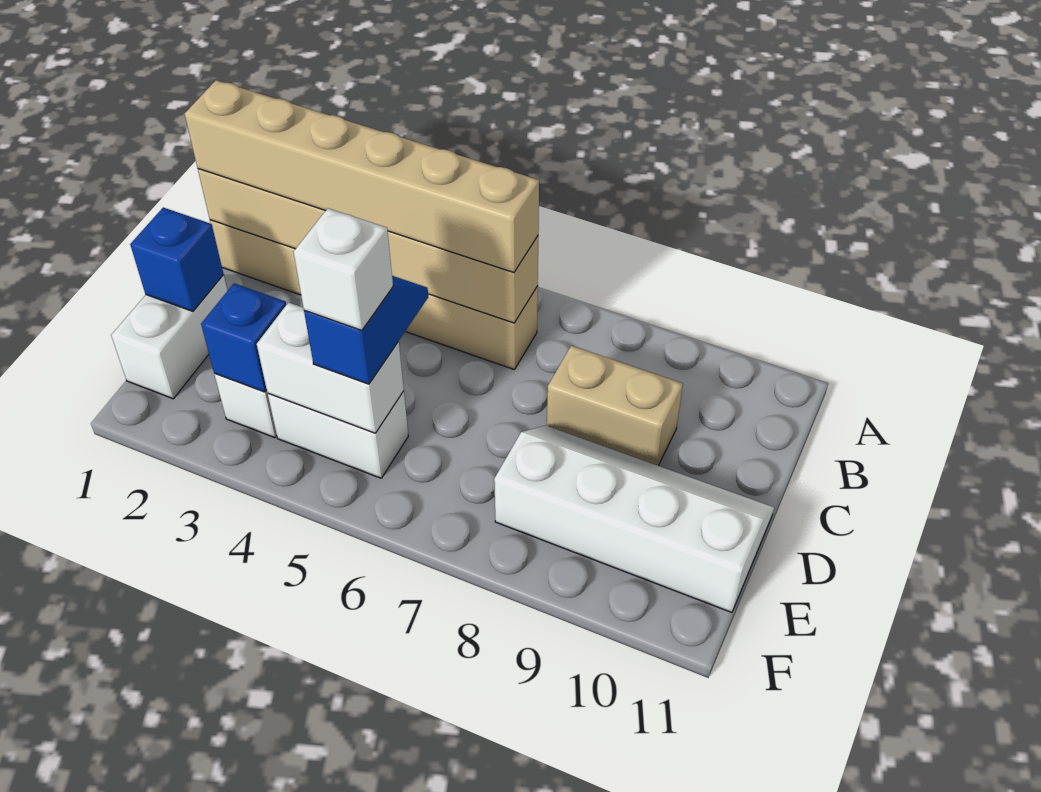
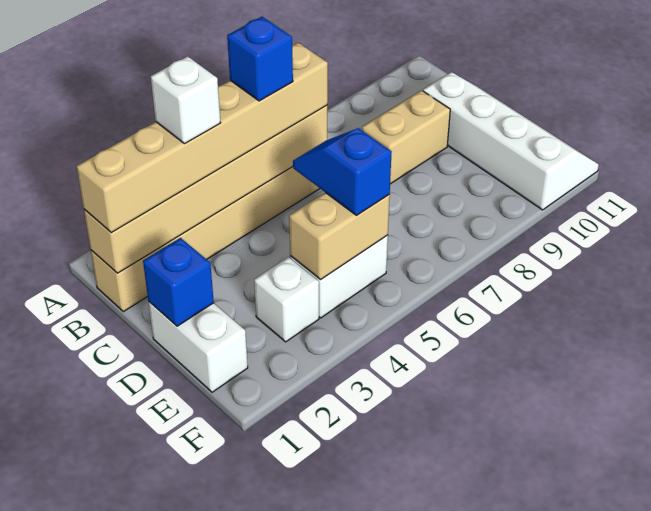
white slope D8:E11 level 1 top E -> white slope C10:F11 level 1 top 10
blue brick E3 level 2 -> blue brick B5 level 4
white brick E4:E5 level 2 -> tan brick E4:E5 level 2
white brick E5 level 4 -> white brick B3 level 4

